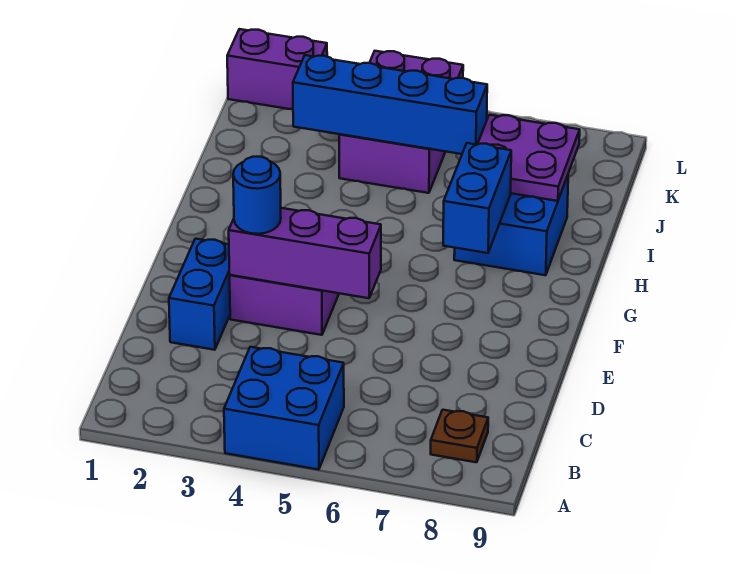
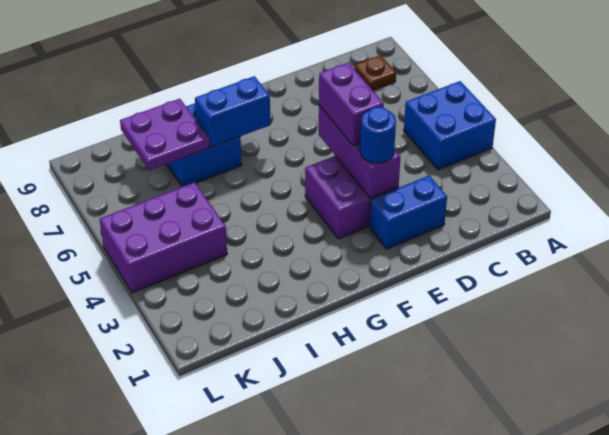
blue brick J3:J6 level 2 -> none
purple brick L1:L2 level 1 -> purple brick E4:E5 level 3

